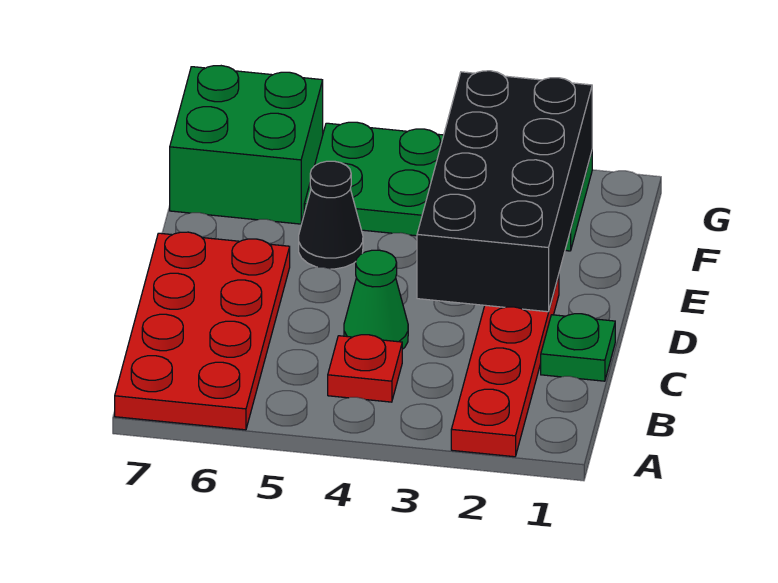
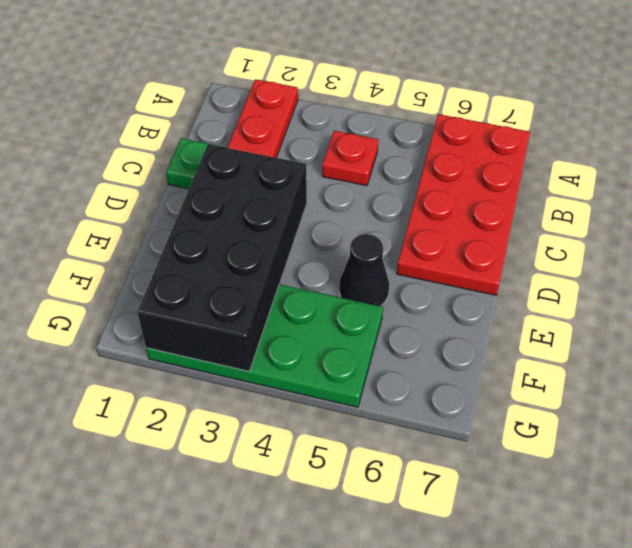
green cone C4 level 1 -> none
green brick F6:G7 level 1 -> none

